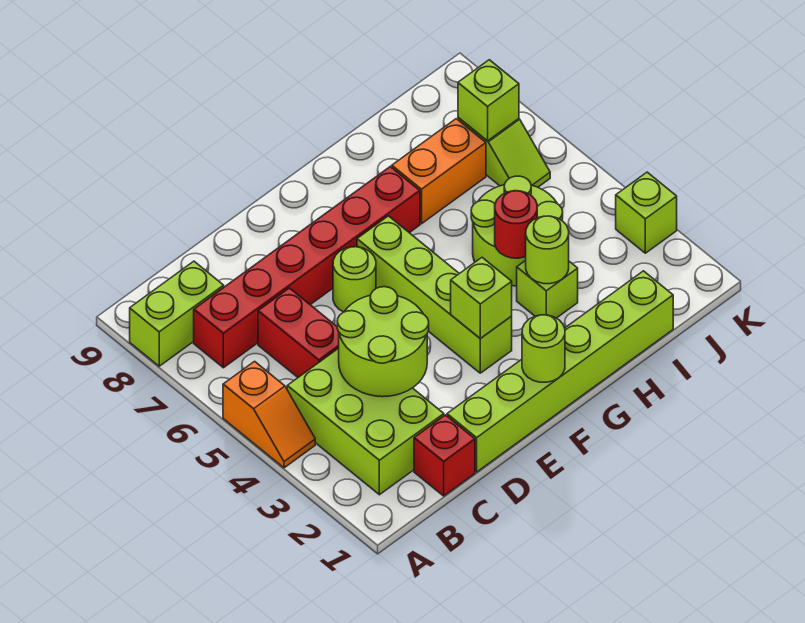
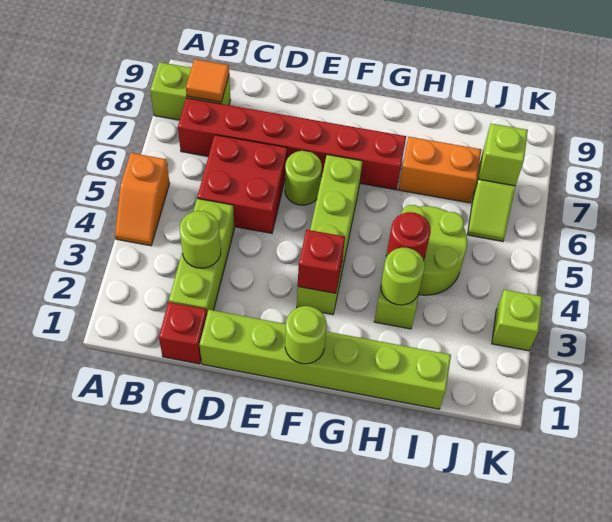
lime brick B2:C4 level 1 -> lime brick C2:C4 level 1
none -> orange tile B8 level 2
lime round brick C3:D4 level 2 -> lime round brick C3 level 2
red brick C5:C6 level 1 -> red brick C5:D6 level 1
lime brick F3 level 2 -> red brick F3 level 2

